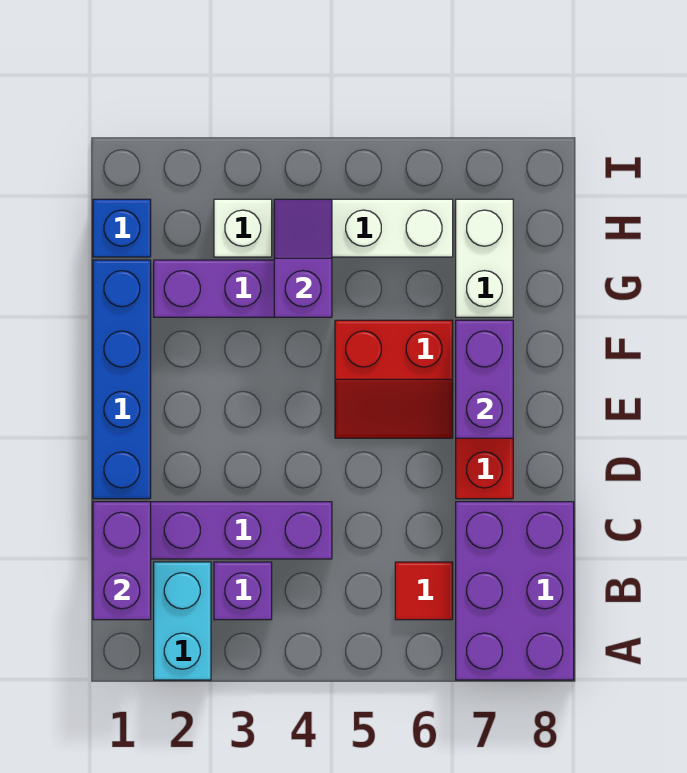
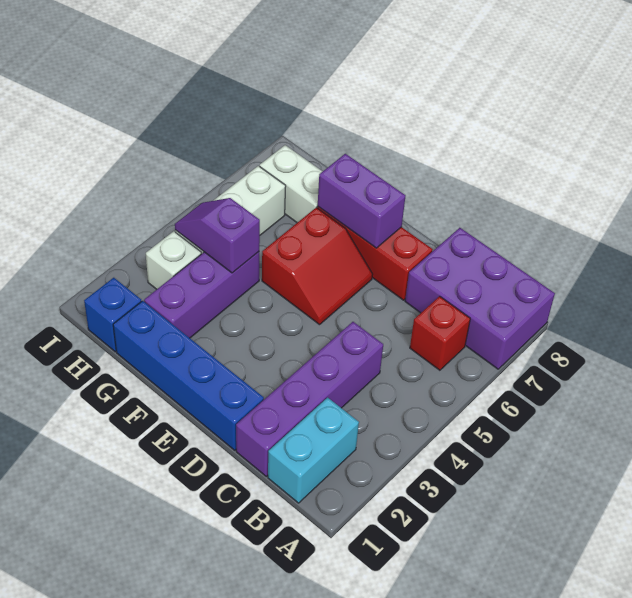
cyan brick A2:B2 level 1 -> cyan brick B1:B2 level 1
purple brick B1:C1 level 2 -> none
purple brick B3 level 1 -> none
red tile B6 level 1 -> red brick B6 level 1

